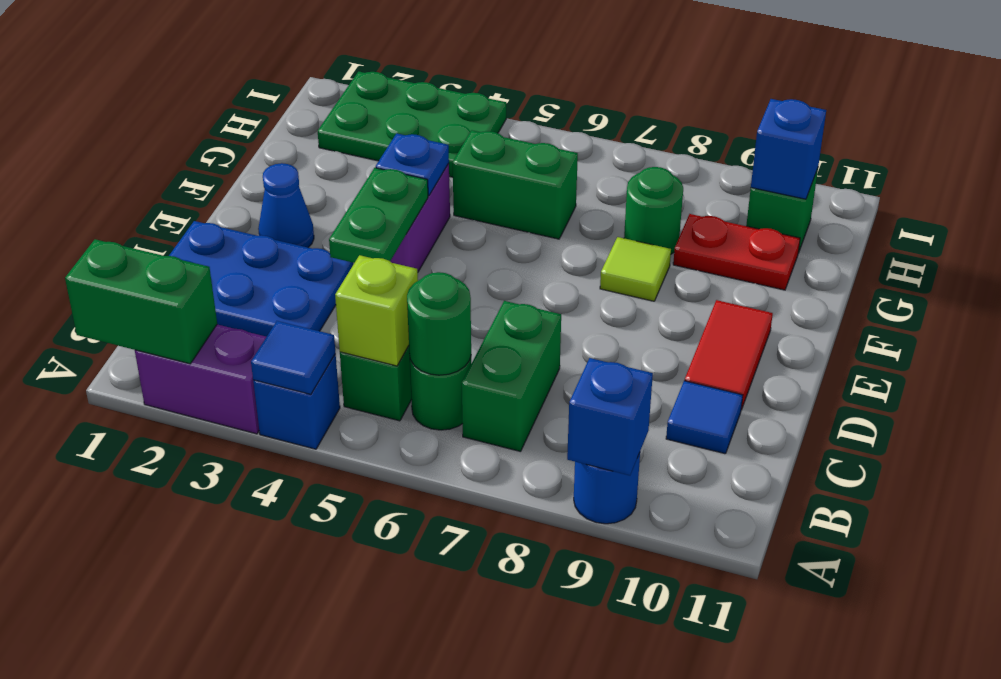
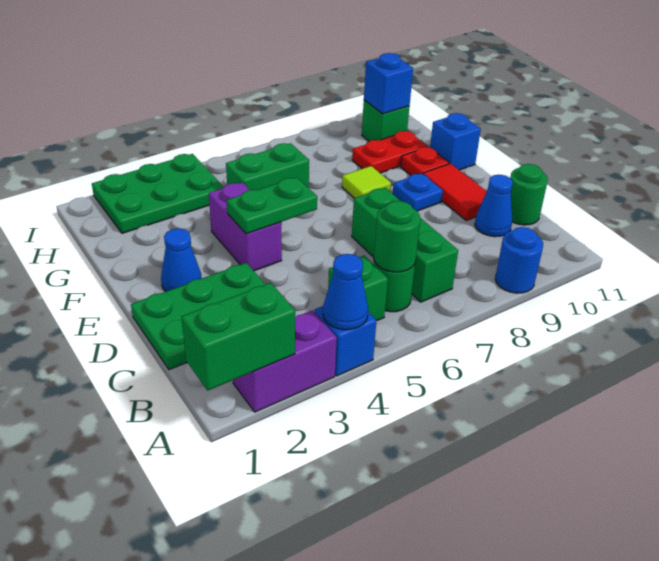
blue tile A4 level 2 -> blue cone A4 level 2
blue brick A9 level 2 -> blue brick F11 level 1
lime brick B5 level 2 -> none
green brick B7:C7 level 1 -> green brick B7:D7 level 1
blue plate C1:D3 level 1 -> green plate C1:D3 level 1
blue tile C10 level 1 -> blue cone C10 level 1
green plate D4:E4 level 2 -> green plate E4:E5 level 2
blue plate F4 level 2 -> blue plate E9 level 1
none -> red plate F10 level 1
green round brick G8 level 1 -> green round brick C11 level 1

